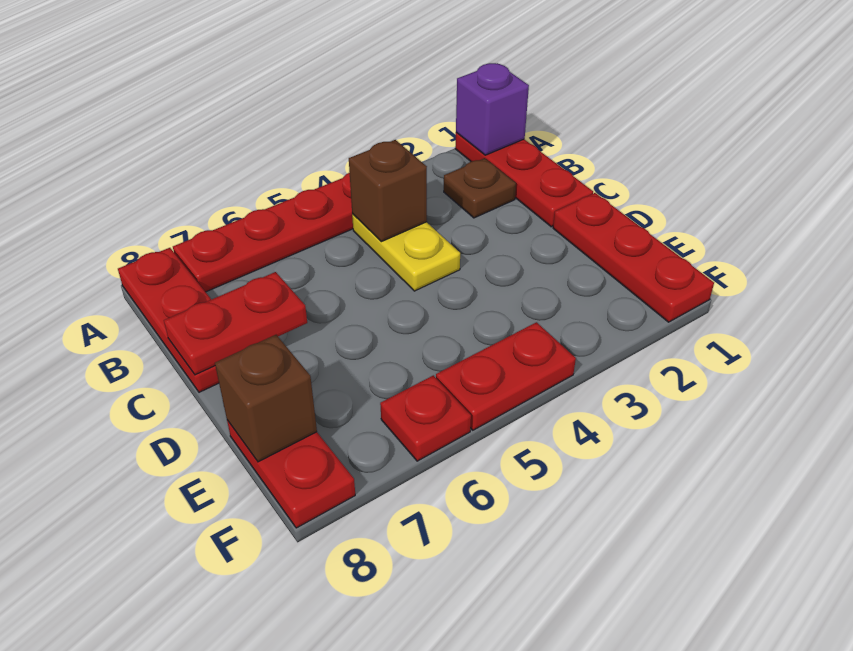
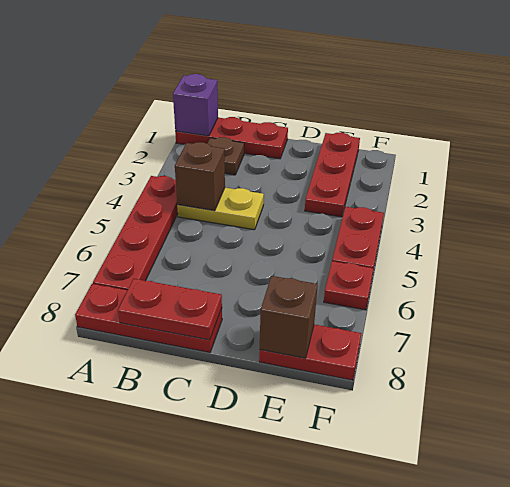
red plate C7:C8 level 2 -> red plate B8:C8 level 2
red plate D1:F1 level 1 -> red plate E1:E3 level 1

